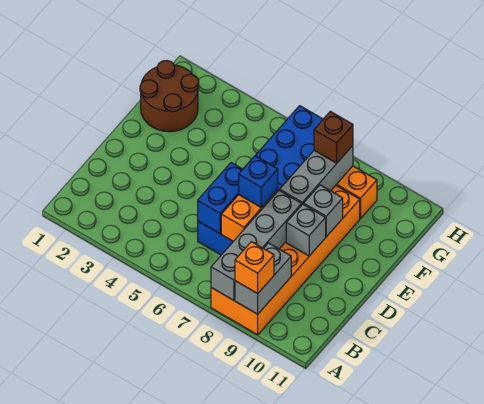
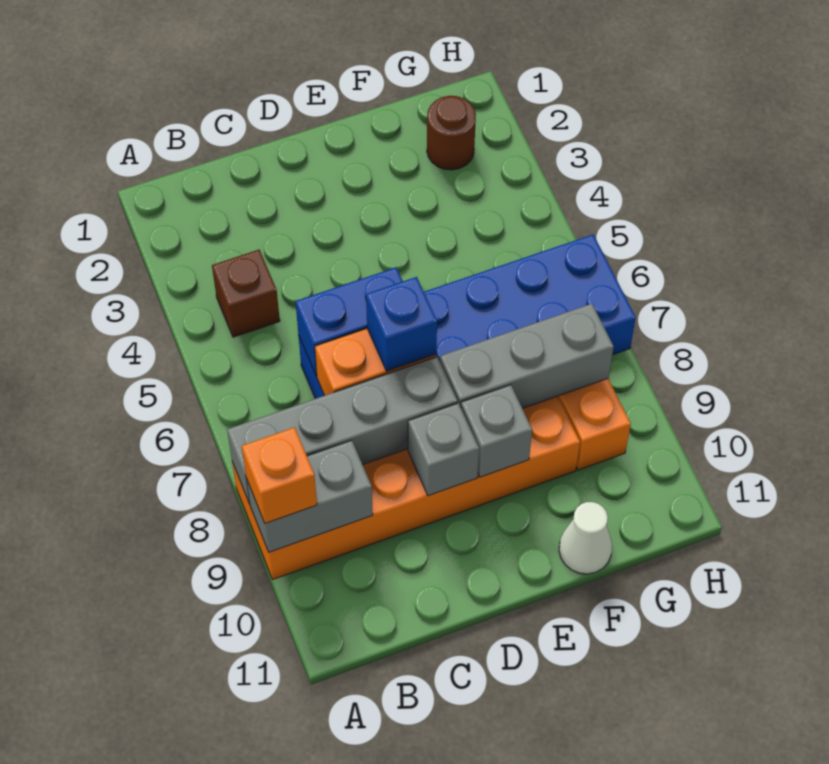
brown round brick F1:G2 level 1 -> brown round brick G2 level 1
none -> white cone F11 level 1
brown brick G8 level 3 -> brown brick B4 level 1

